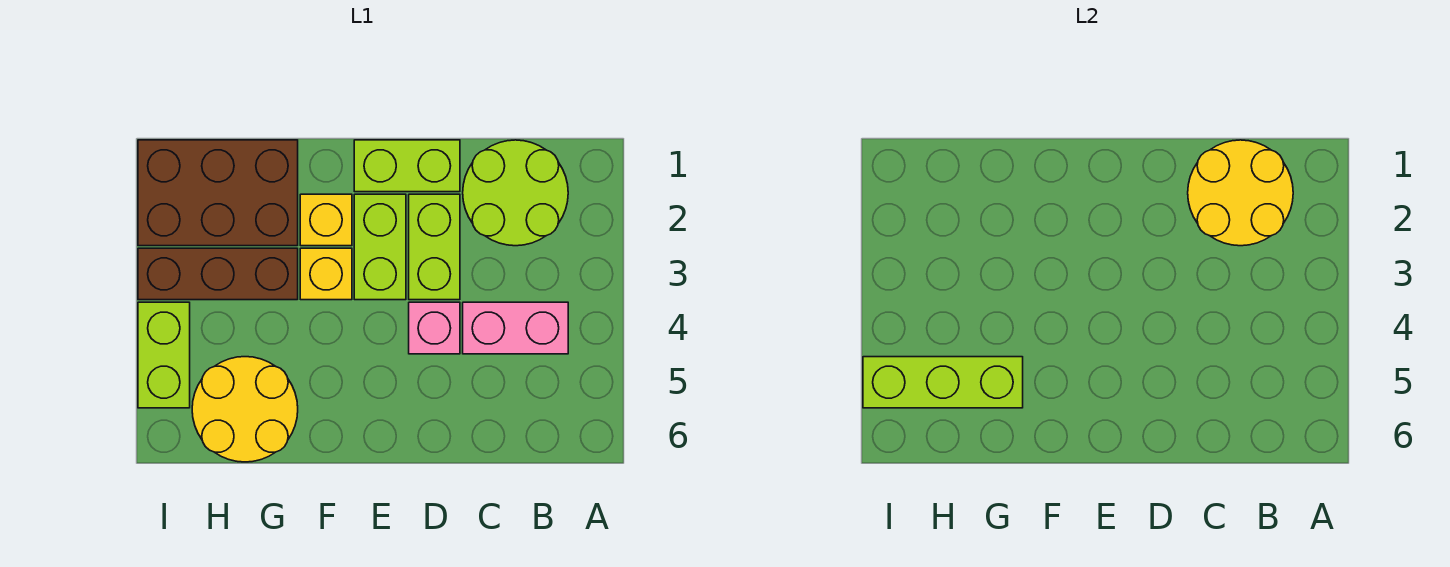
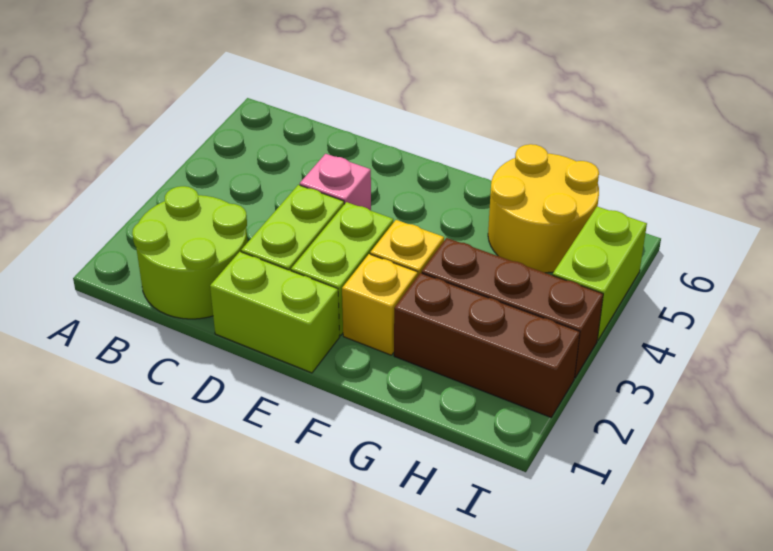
yellow round brick B1:C2 level 2 -> none
pink brick B4:C4 level 1 -> none
brown brick G1:I2 level 1 -> brown brick G2:I2 level 1
lime brick G5:I5 level 2 -> none

